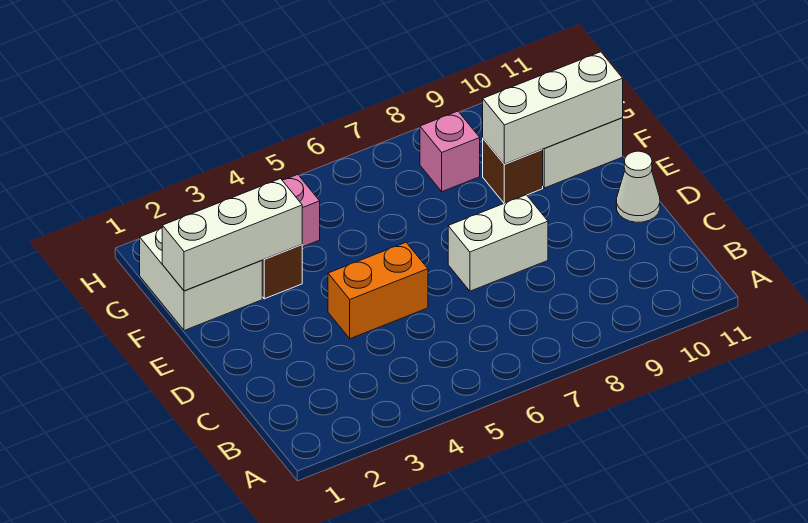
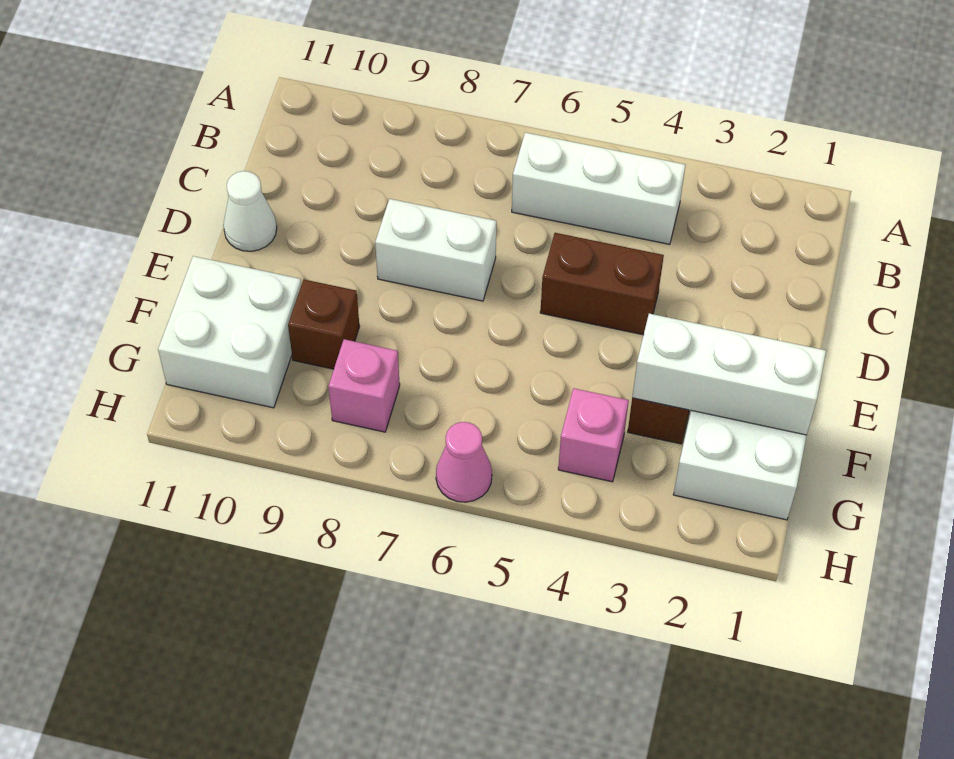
orange brick D4:D5 level 1 -> brown brick D4:D5 level 1
white brick F9:F11 level 2 -> white brick B4:B6 level 1
none -> pink cone H6 level 1

